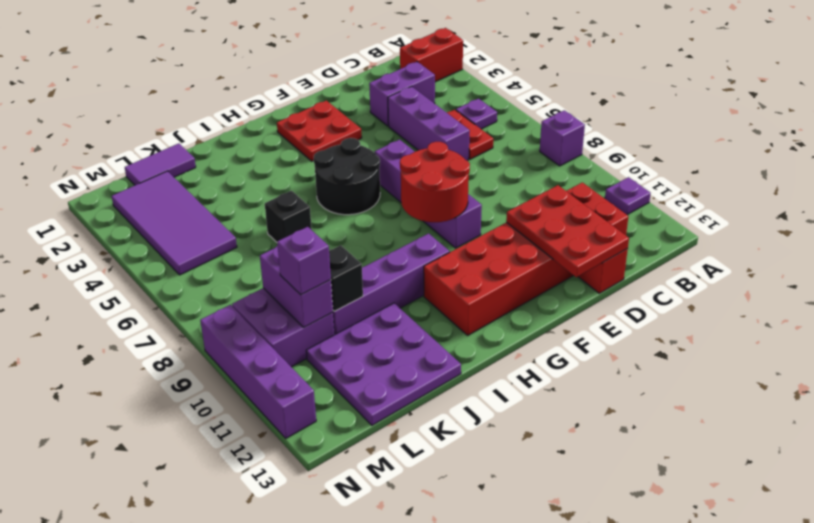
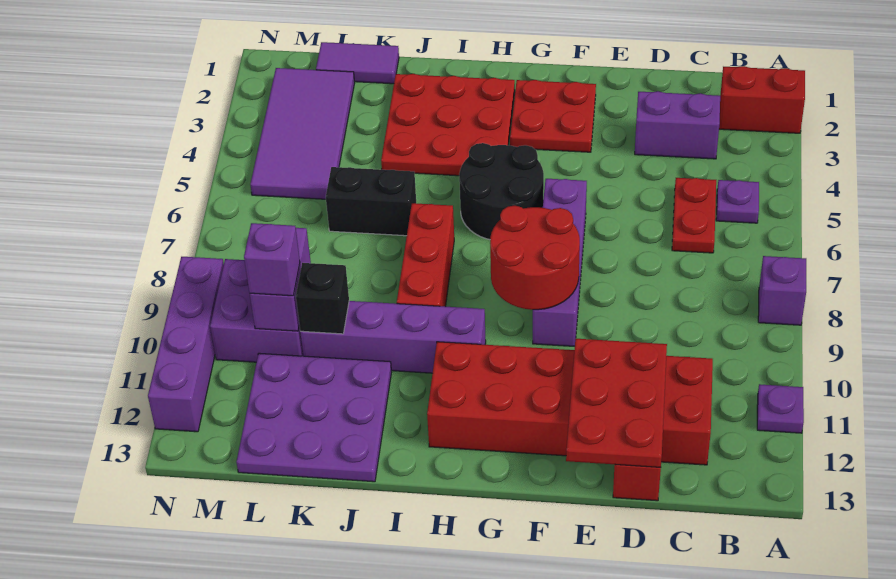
purple brick D4:D6 level 1 -> none
none -> red plate H2:J4 level 1
none -> red brick I7:I9 level 1
black brick J6 level 1 -> black brick J6:K6 level 1

